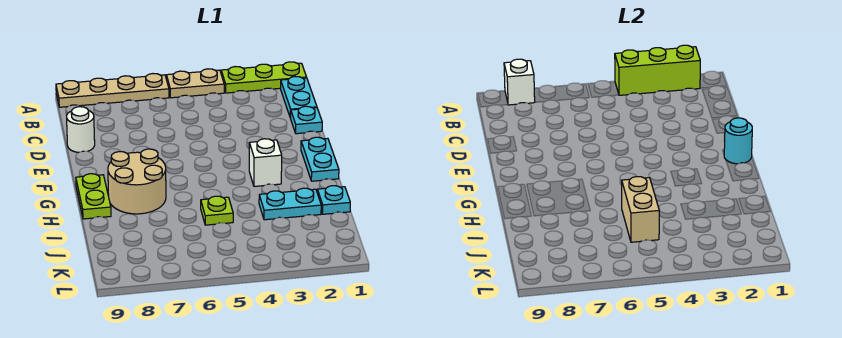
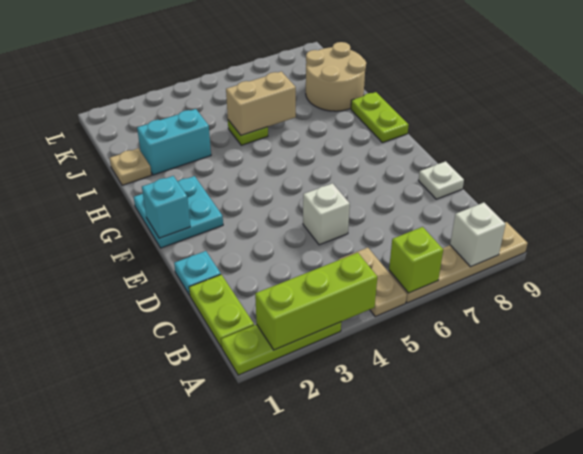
tan plate A4:A5 level 1 -> tan plate A5:B5 level 1
none -> lime brick A6 level 2
cyan plate B1:C1 level 1 -> lime plate B1:C1 level 1
white round brick D9 level 1 -> white plate D9 level 1
cyan plate F1:G1 level 1 -> cyan plate F1:G2 level 1
cyan round brick F1 level 2 -> cyan brick F1 level 2
white brick G3 level 1 -> white brick D5 level 1
tan round brick G7:H8 level 1 -> tan round brick I8:J9 level 1
cyan plate I1 level 1 -> tan plate I1 level 1
cyan plate I2:I3 level 1 -> cyan brick I2:I3 level 1
tan brick I5:J5 level 2 -> tan brick I5:I6 level 2

